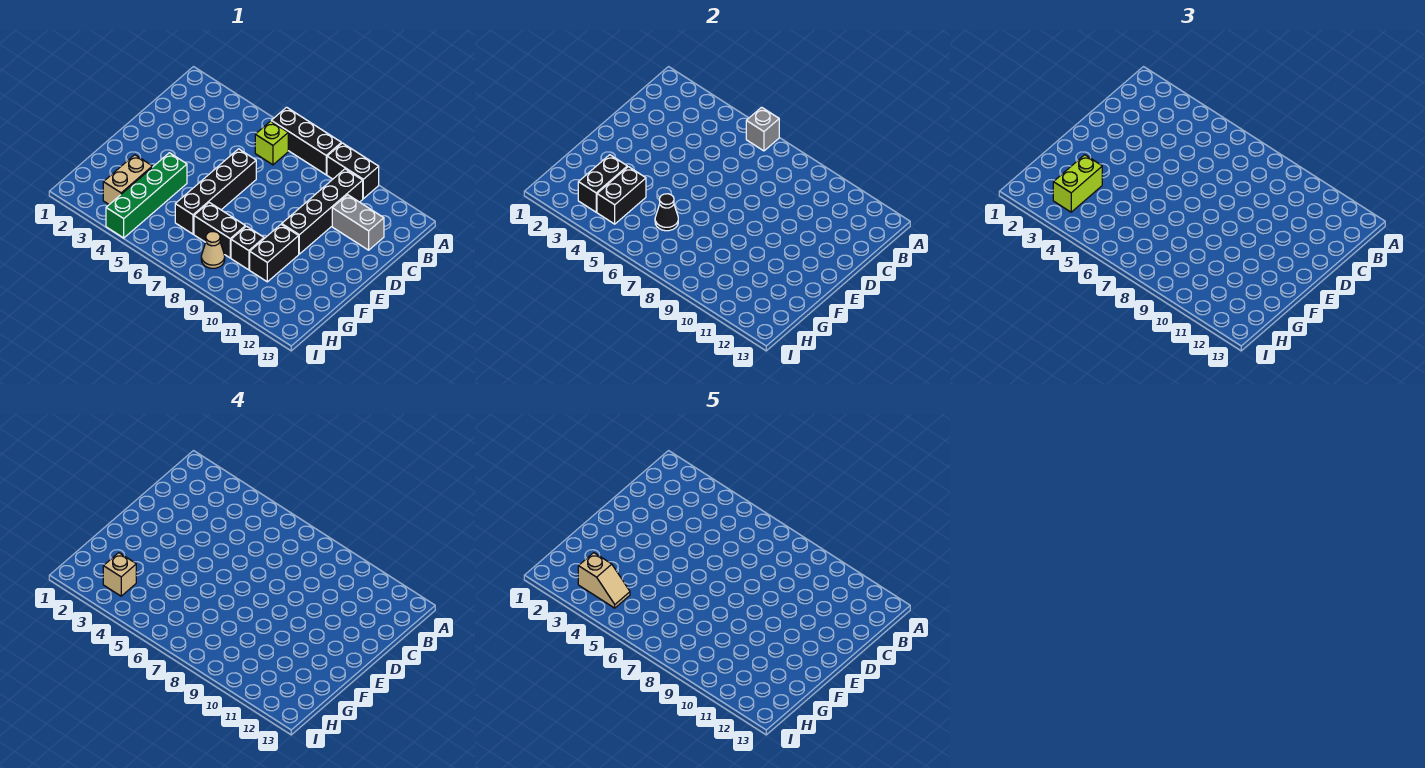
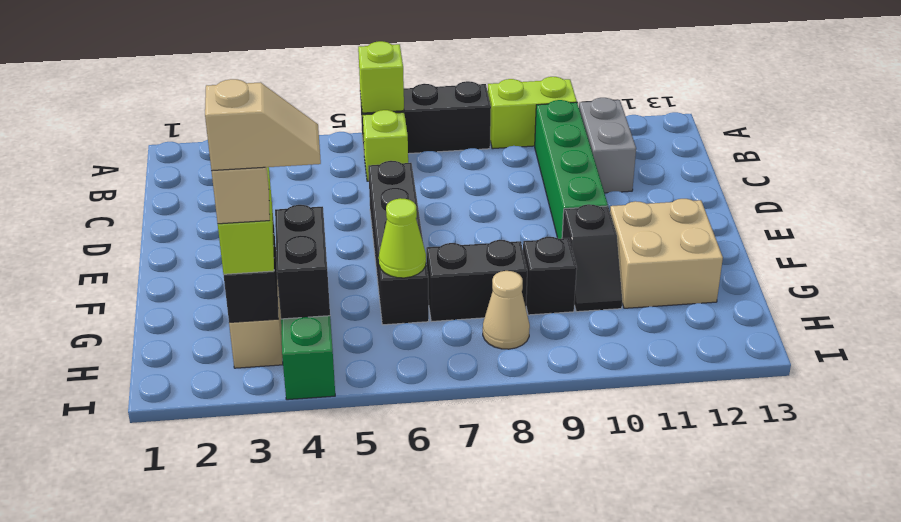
grey brick A6 level 2 -> lime brick A6 level 2
black brick A9:A10 level 1 -> lime brick A9:A10 level 1
black brick B10:E10 level 1 -> green brick B10:E10 level 1
grey brick C11:C12 level 1 -> grey brick B11:C11 level 1
black brick F10:G10 level 1 -> black slope F10:G10 level 1 top F
none -> tan brick F11:G12 level 1
black cone G6 level 2 -> lime cone G6 level 2

